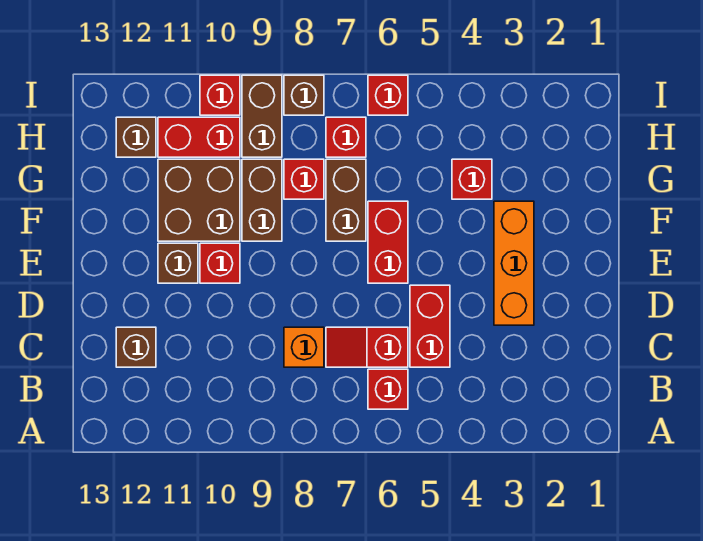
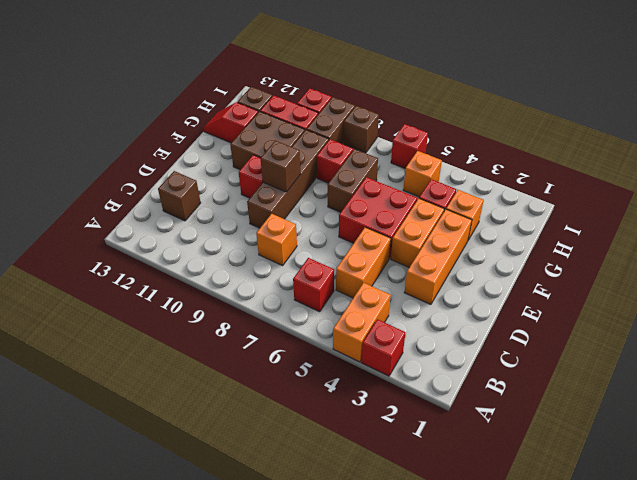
none -> orange brick A4:B4 level 1
red brick C5:D5 level 1 -> orange brick C5:D5 level 1
red slope C6:C7 level 1 top 6 -> red slope G12:G13 level 1 top 12
none -> orange brick E4:F4 level 1
red brick E6:F6 level 1 -> red brick E5:F6 level 1
brown brick E11 level 1 -> brown brick E9 level 2
brown brick F9:G9 level 1 -> brown brick D9:G9 level 1
none -> orange brick G3 level 1
none -> orange brick H5 level 1
red brick H7 level 1 -> red brick A3 level 1

